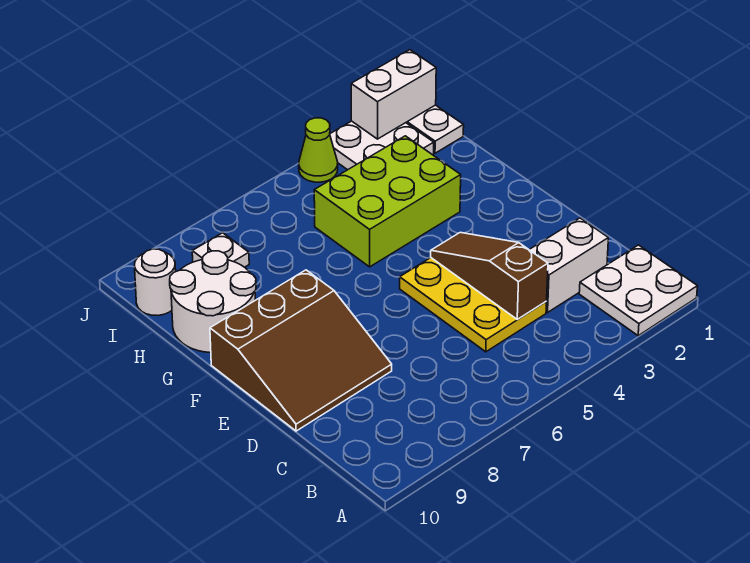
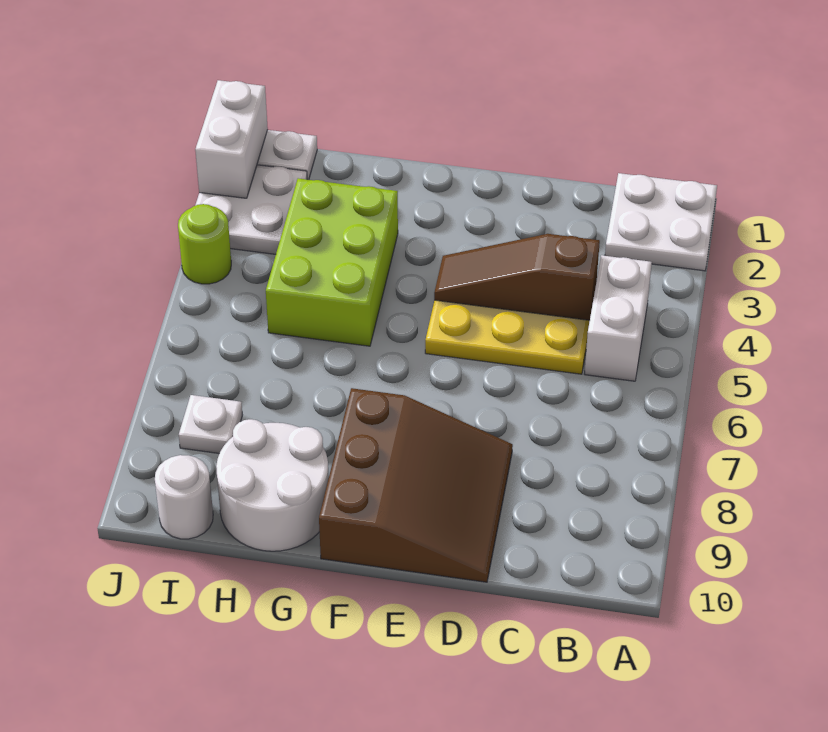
white brick C2:C3 level 1 -> white brick B4:B5 level 1
lime cone J4 level 1 -> lime round brick J4 level 1

